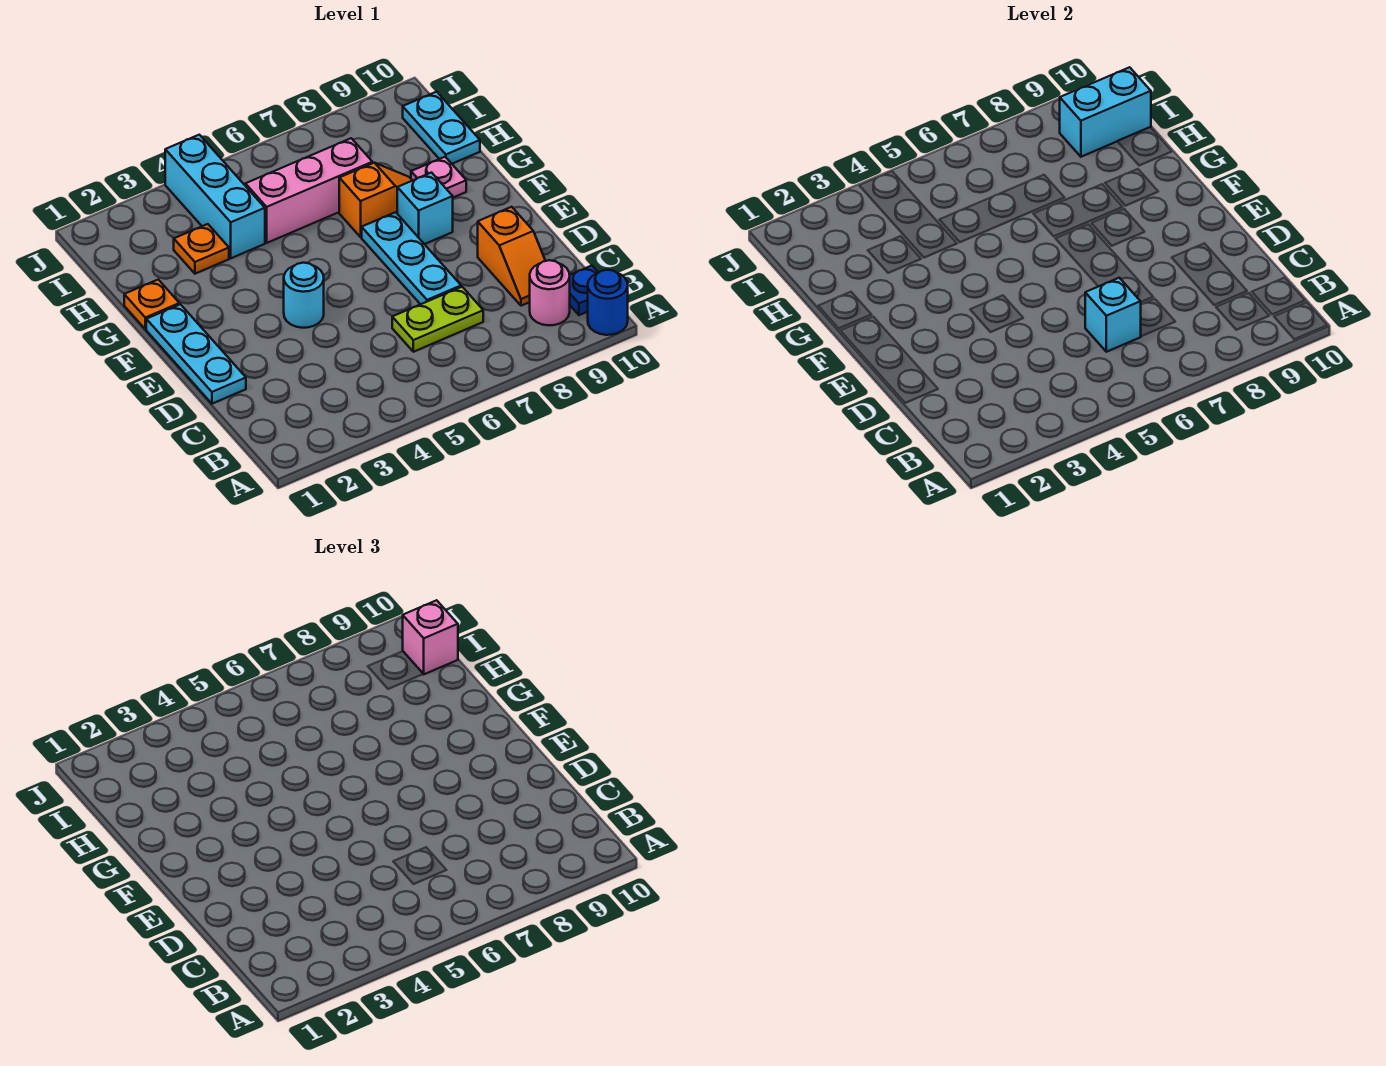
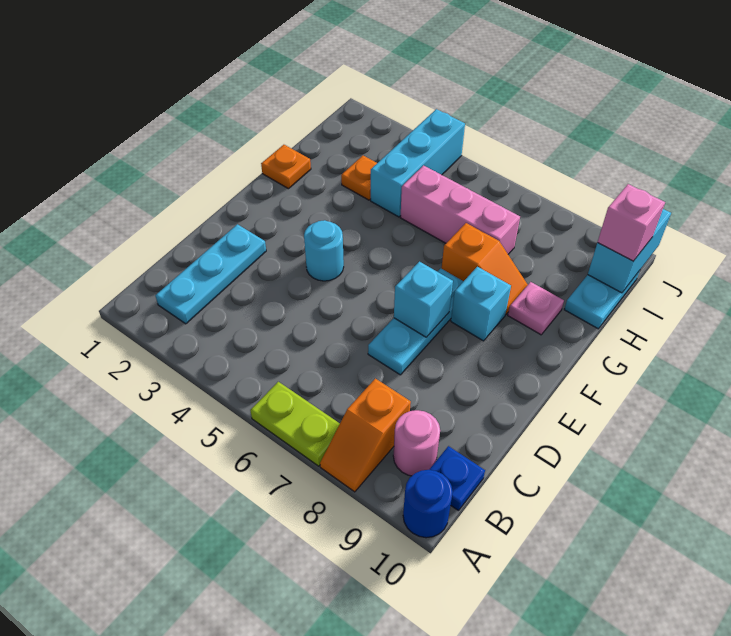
lime plate C6:C7 level 1 -> lime plate A6:A7 level 1
cyan brick C6 level 2 -> cyan brick E7 level 2
orange slope C9:D9 level 1 top D -> orange slope A8:B8 level 1 top B
cyan plate D1:F1 level 1 -> cyan plate B2:D2 level 1
cyan brick I9:I10 level 2 -> cyan brick I10:J10 level 2

